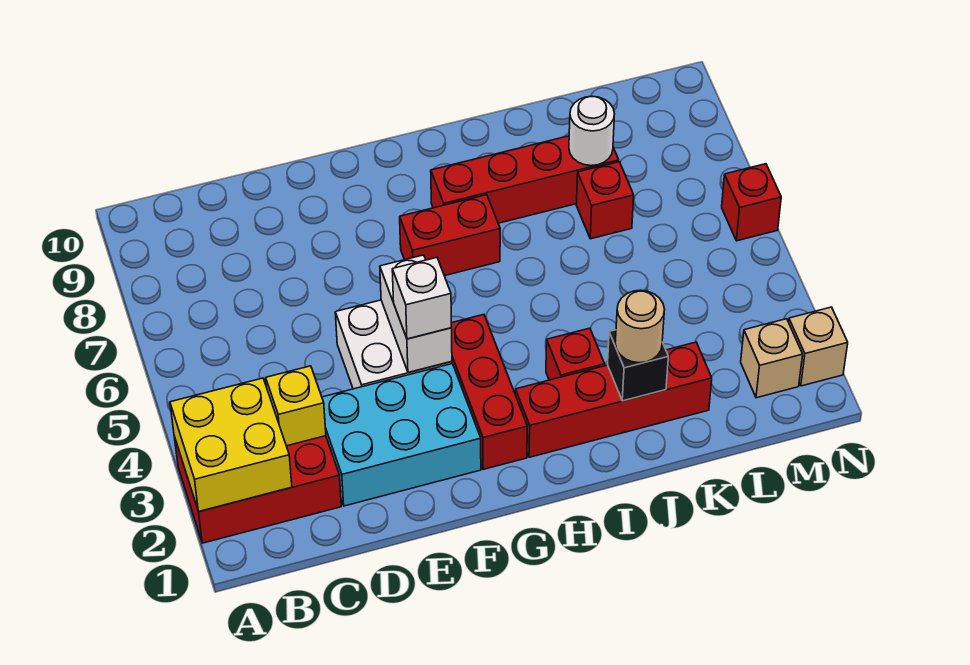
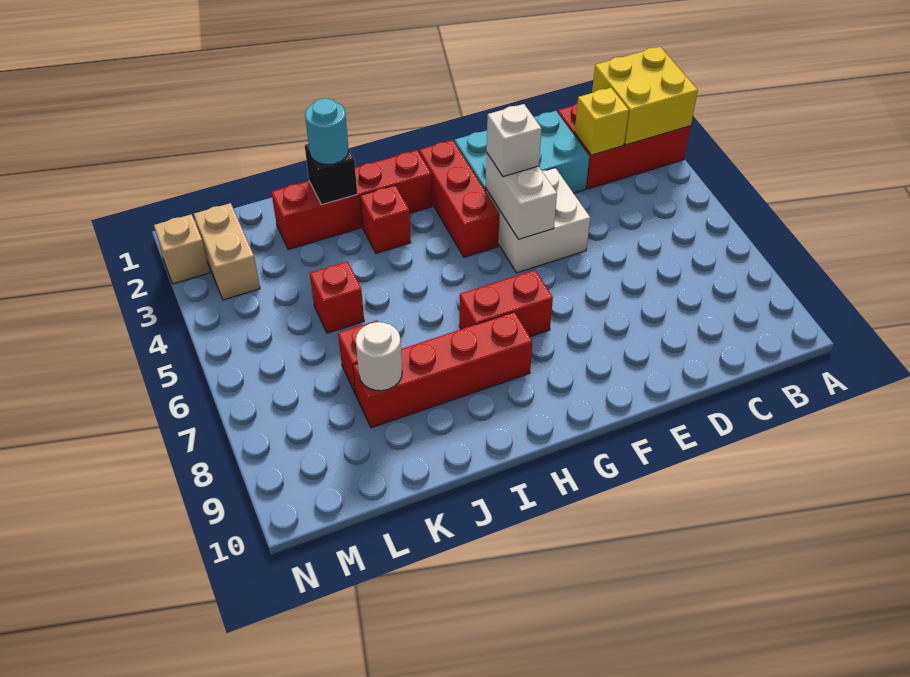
tan round brick J2 level 3 -> cyan round brick J2 level 3
tan brick M2 level 1 -> tan brick M2:M3 level 1
red brick N6 level 1 -> red brick K5 level 1

